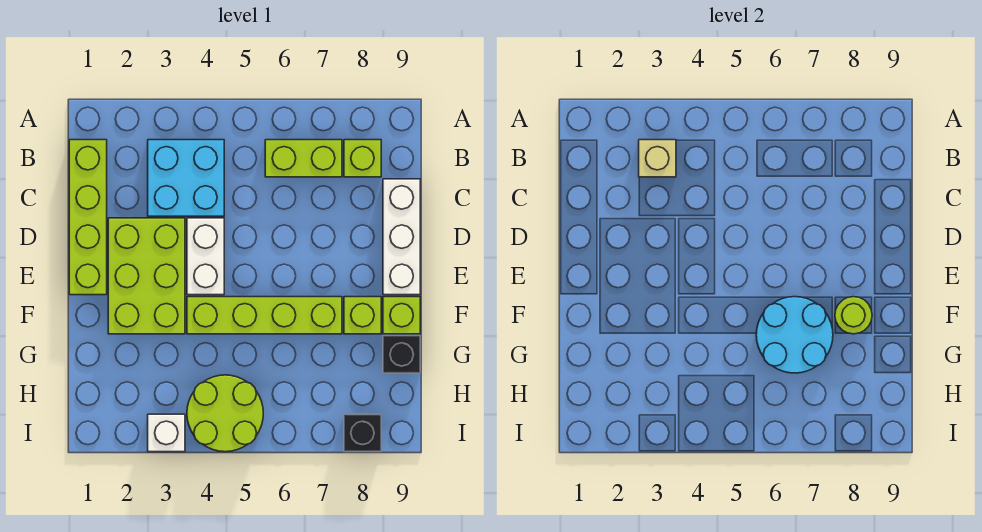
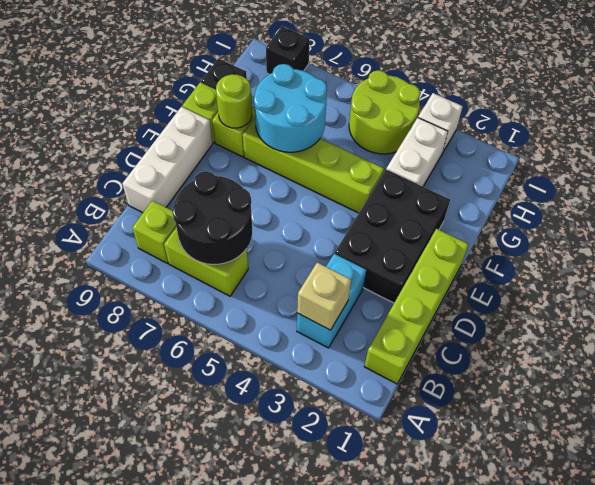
cyan brick B3:C4 level 1 -> cyan brick B3:C3 level 1
none -> black round brick B6:C7 level 2
lime brick D2:F3 level 1 -> black brick D2:F3 level 1
white brick D4:E4 level 1 -> white brick G3:H3 level 1

